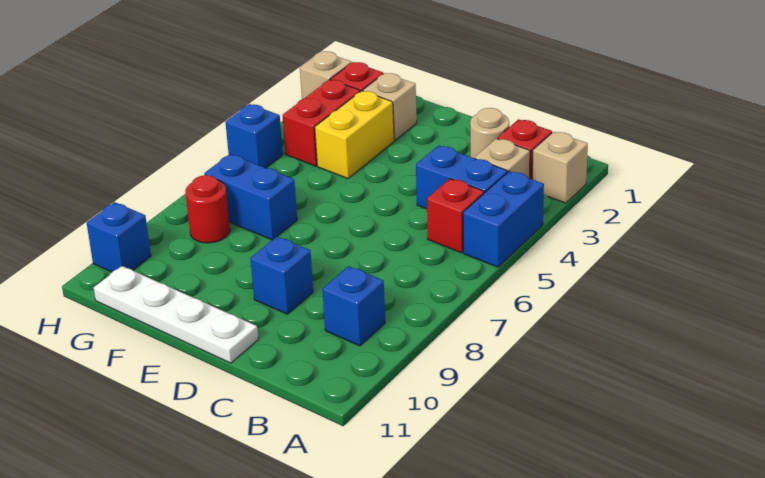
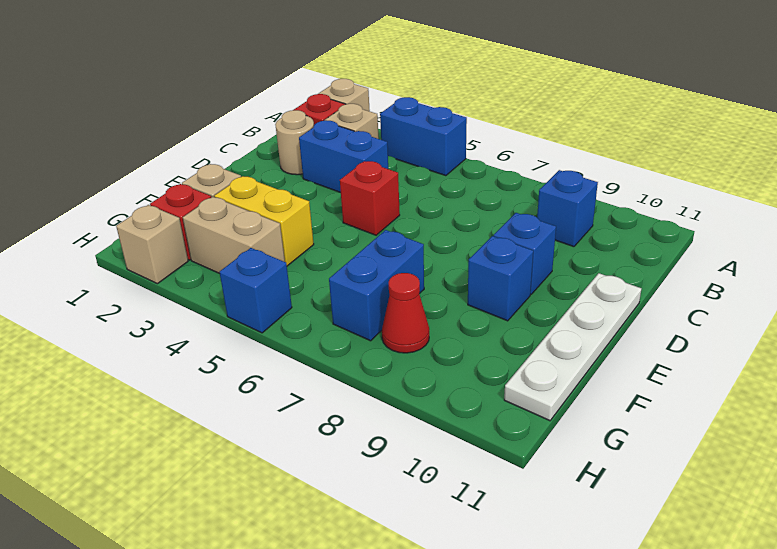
blue brick B4:C4 level 1 -> blue brick C3:C4 level 1
red brick B5 level 1 -> red brick D5 level 1
red brick G3:G4 level 1 -> tan brick G3:G4 level 1
red round brick G8 level 1 -> red cone G8 level 1
blue brick H10 level 1 -> blue brick E9 level 1

